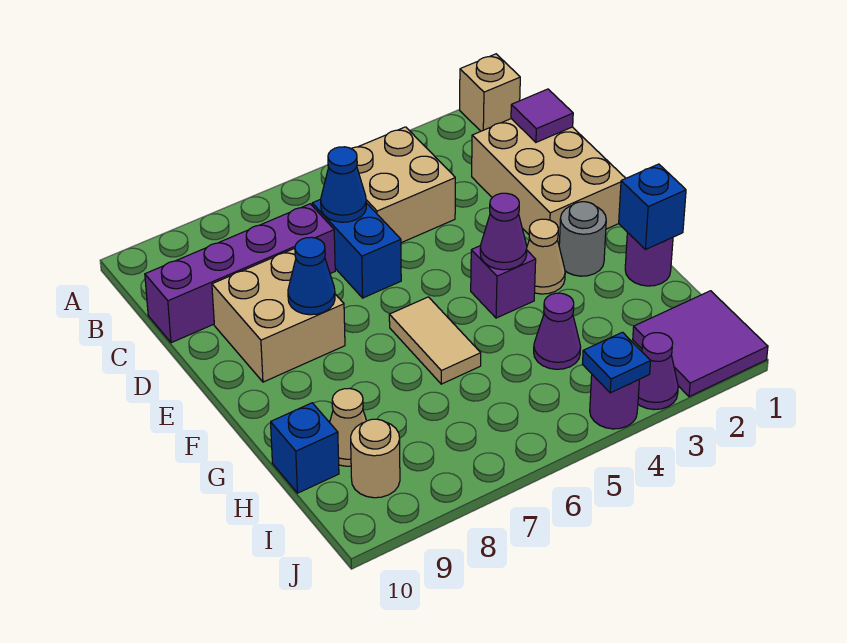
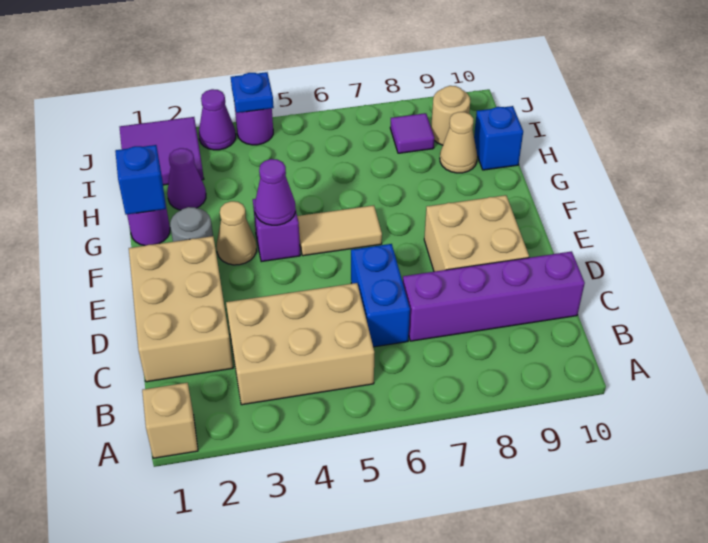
tan brick B4:C5 level 1 -> tan brick B3:C5 level 1
purple tile C1 level 2 -> purple tile I8 level 1
blue cone C6 level 2 -> none
blue cone E8 level 2 -> none
tan tile F6:G6 level 1 -> tan tile F5:F6 level 1
purple cone H4 level 1 -> purple cone H2 level 1

